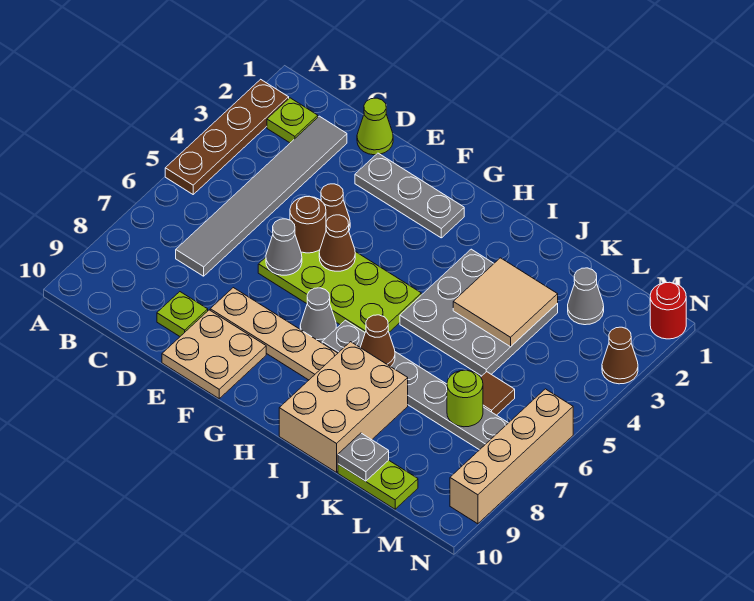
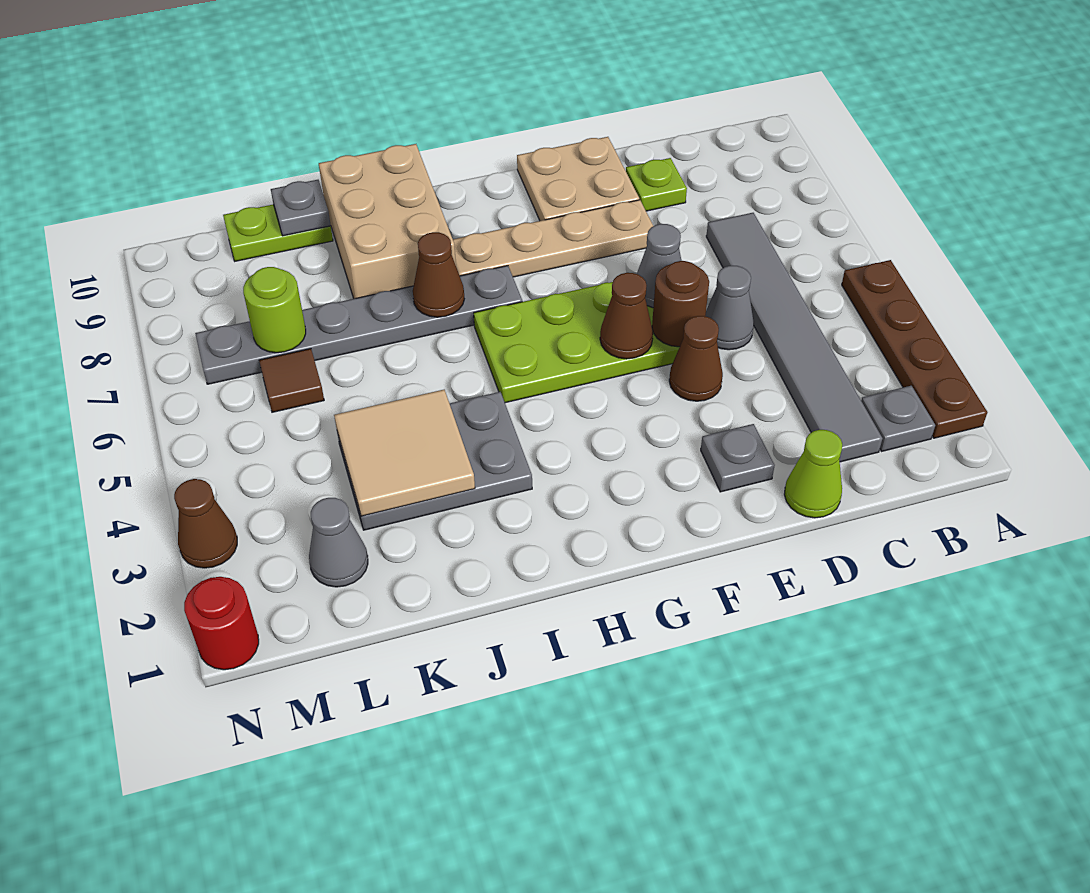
lime plate B2 level 1 -> grey plate B2 level 1
grey plate E2:G2 level 1 -> grey plate E2 level 1
grey cone G7 level 1 -> grey cone D5 level 1
grey plate I3:K5 level 1 -> grey plate I3:K4 level 1
tan brick N6:N9 level 1 -> none

